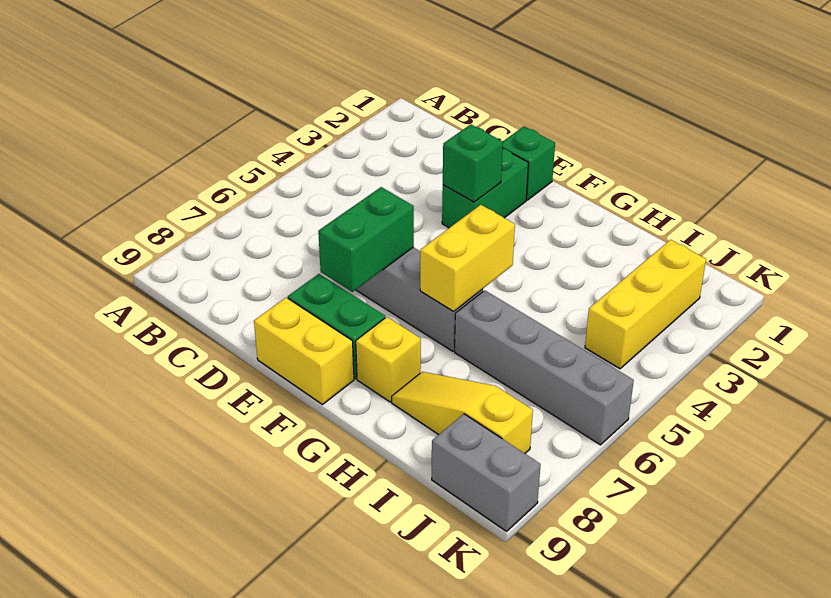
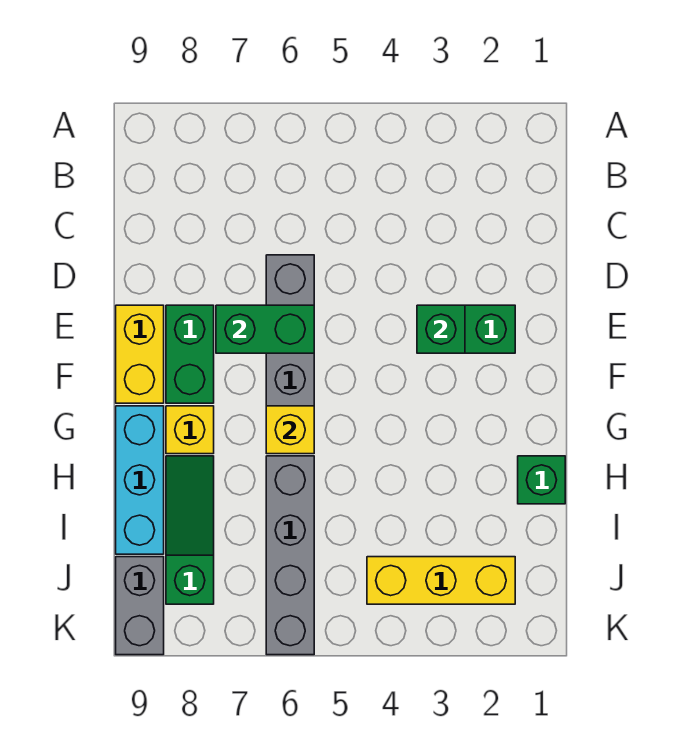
green brick E1 level 1 -> green brick H1 level 1
yellow brick G5:G6 level 2 -> yellow brick G6 level 2
none -> cyan brick G9:I9 level 1
yellow slope H8:J8 level 1 top J -> green slope H8:J8 level 1 top J

